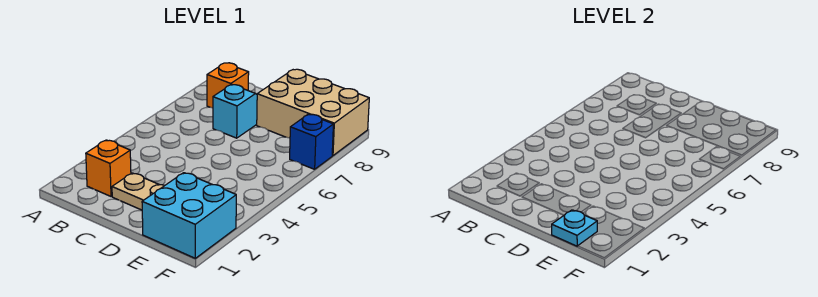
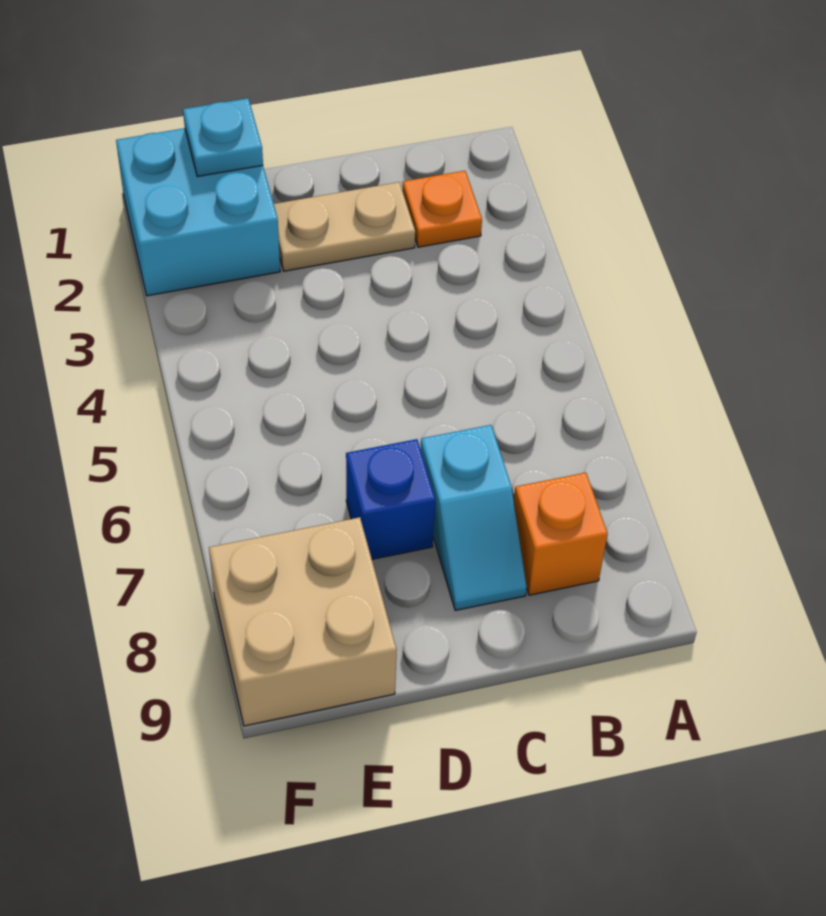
orange brick B2 level 1 -> orange plate B2 level 1
tan brick D8:F9 level 1 -> tan brick E8:F9 level 1
blue brick F7 level 1 -> blue brick D7 level 1

